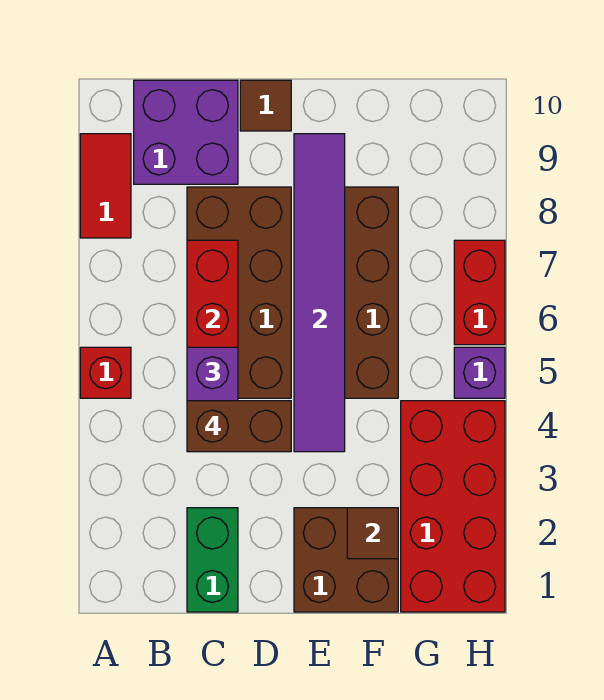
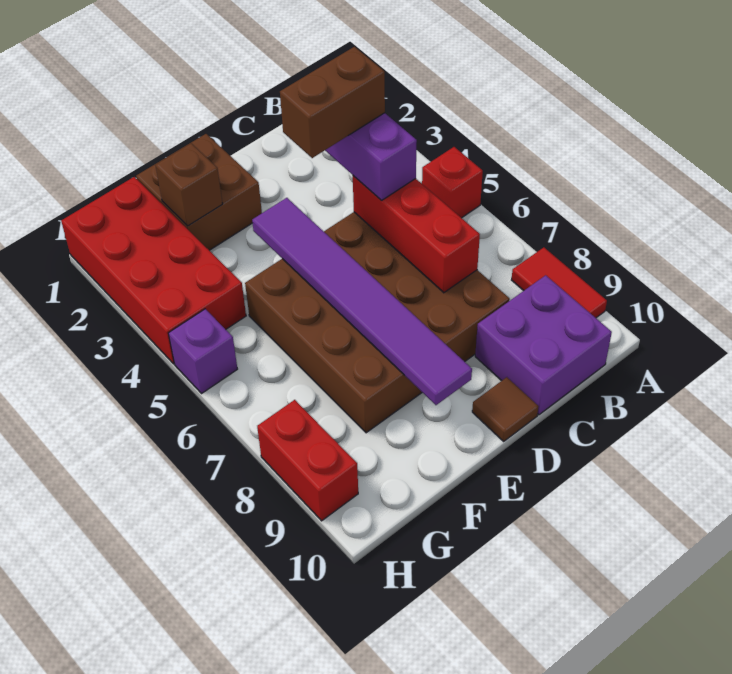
green brick C1:C2 level 1 -> none
brown tile F2 level 2 -> brown brick F2 level 2
red brick H6:H7 level 1 -> red brick H8:H9 level 1

